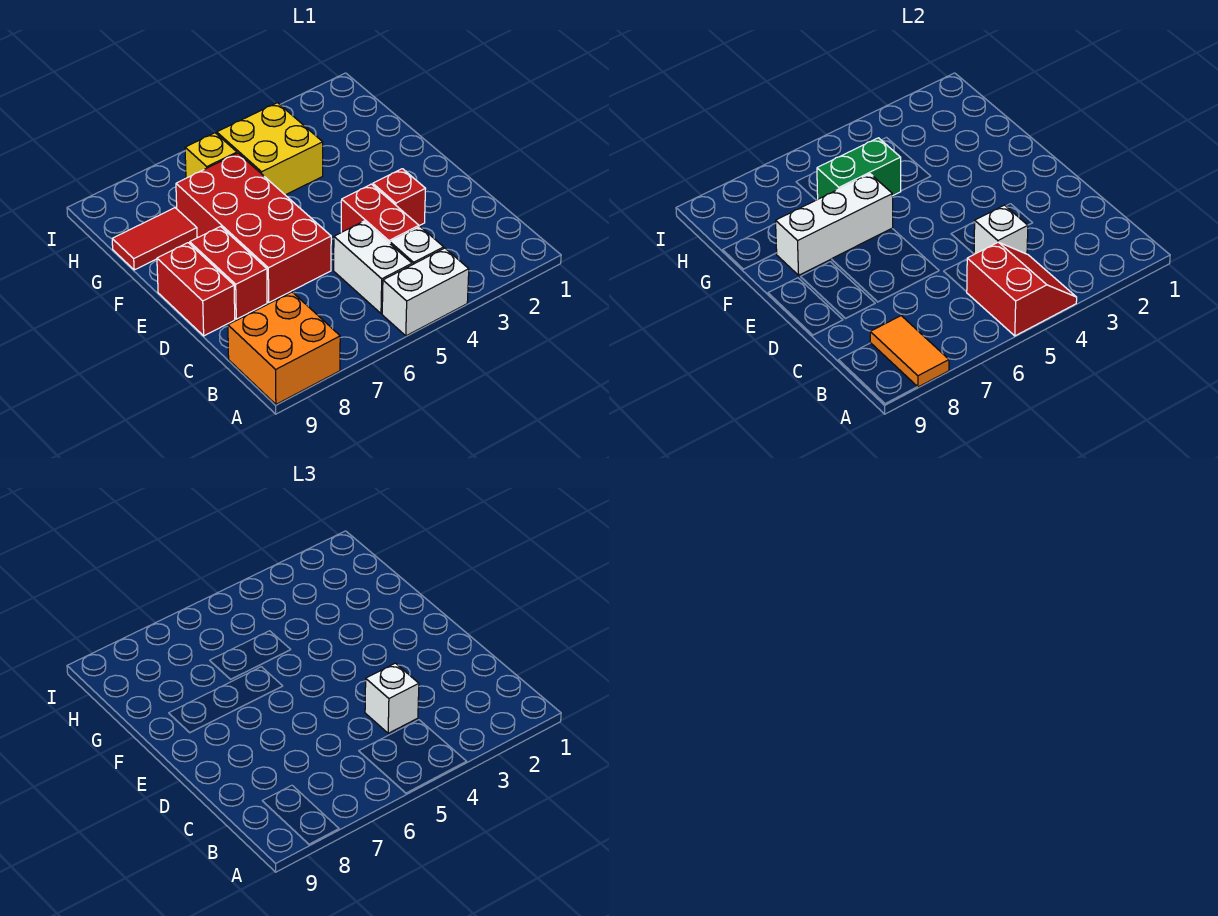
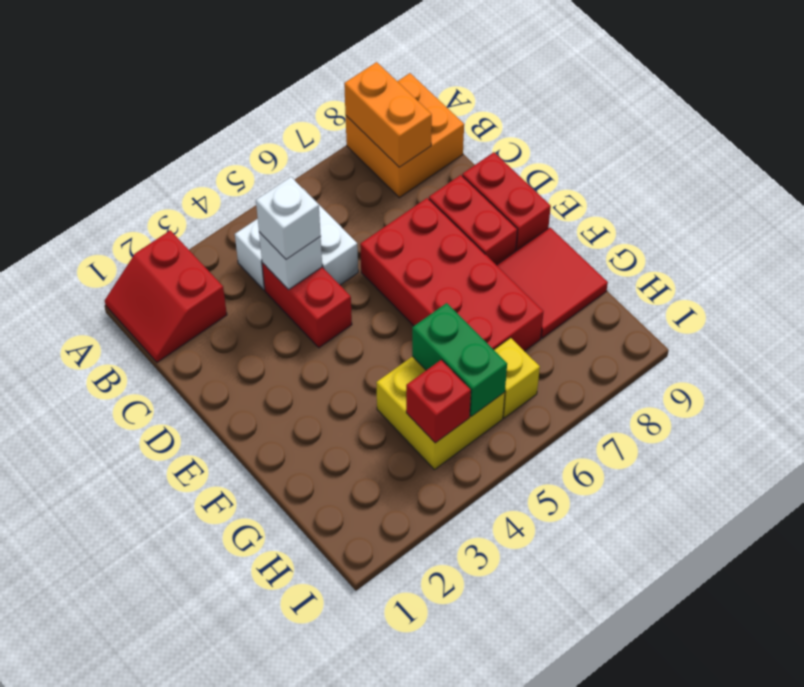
white brick A4:A5 level 1 -> none
red slope A4:B5 level 2 top 5 -> red slope A1:B2 level 1 top 2
orange tile A8:B8 level 2 -> orange brick A8:B8 level 2
red brick D3 level 1 -> red brick H4 level 2
white brick F6:F8 level 2 -> none
green brick G5:G6 level 2 -> green brick G5:H5 level 2
red tile G8:G9 level 1 -> red tile F8:G9 level 1

